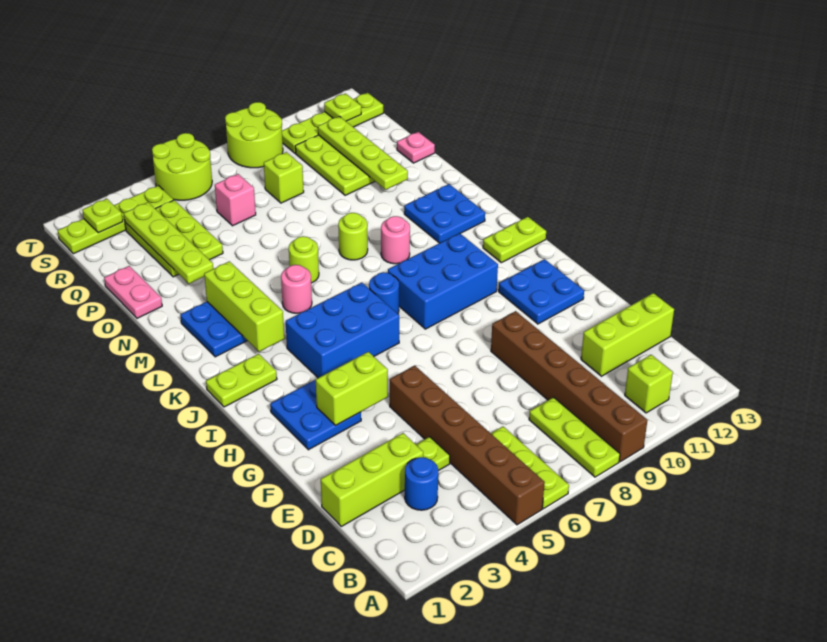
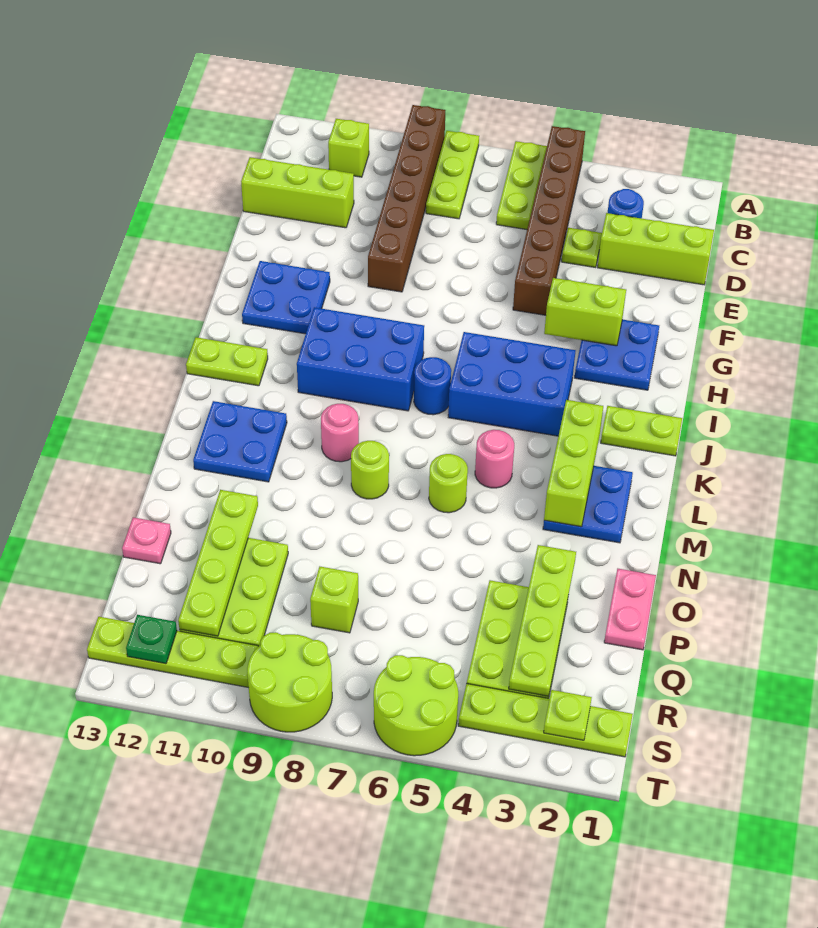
pink brick Q6 level 1 -> none
lime plate S12 level 2 -> green plate S12 level 2

